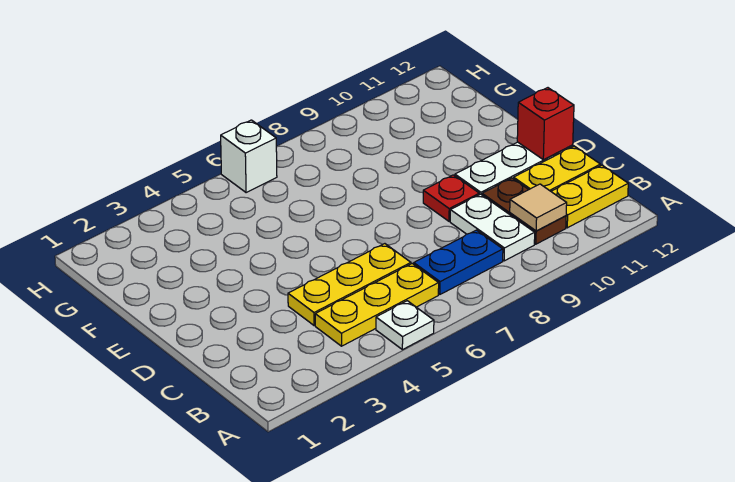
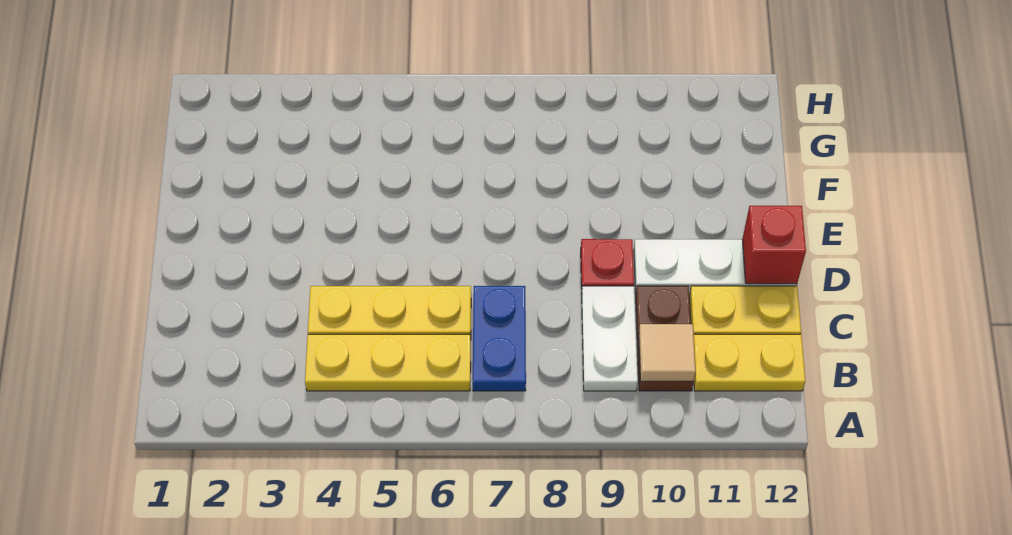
white plate A5 level 1 -> none
blue plate B7:B8 level 1 -> blue plate B7:C7 level 1
white brick H6 level 1 -> none

